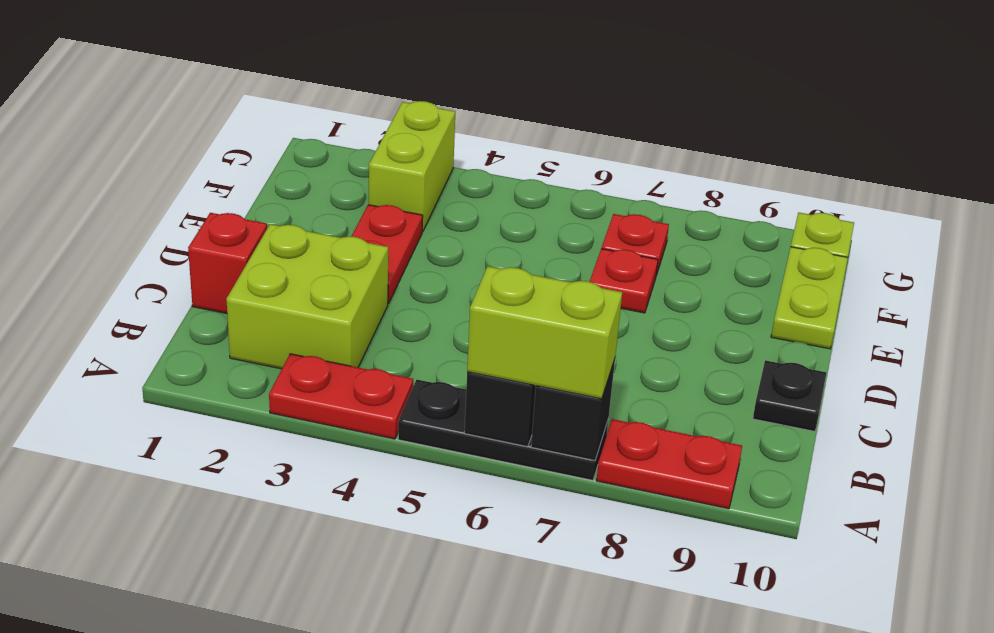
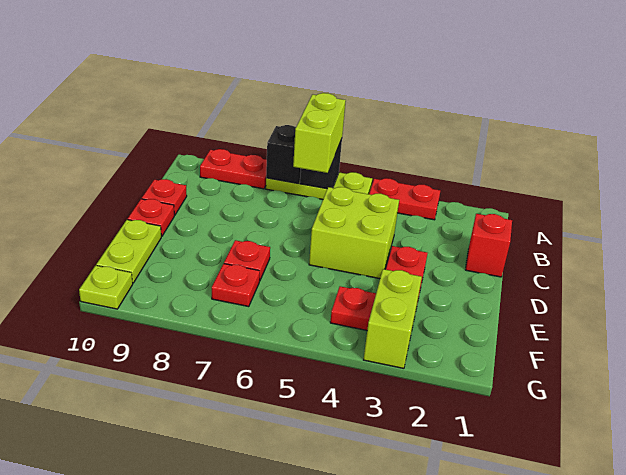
black plate A5:A7 level 1 -> lime plate A5:A7 level 1
lime brick A6:A7 level 3 -> lime brick A6:B6 level 3
lime brick B2:C3 level 1 -> lime brick C4:D5 level 1
black plate C10 level 1 -> red plate C10 level 1
none -> red plate D10 level 1
none -> red plate F4 level 1

